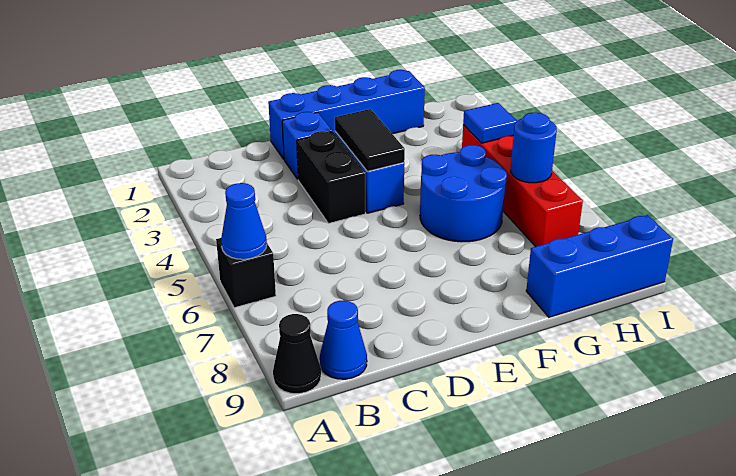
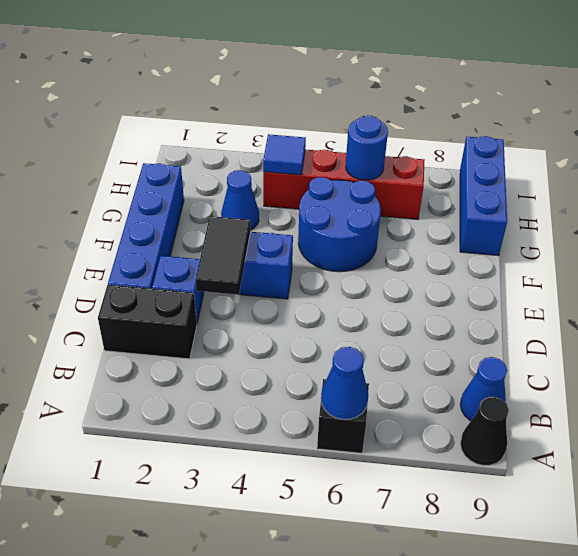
black brick D3:D4 level 1 -> black brick C1:C2 level 1
black tile E3:E4 level 2 -> black tile D3:E3 level 2
none -> blue cone G3 level 1

